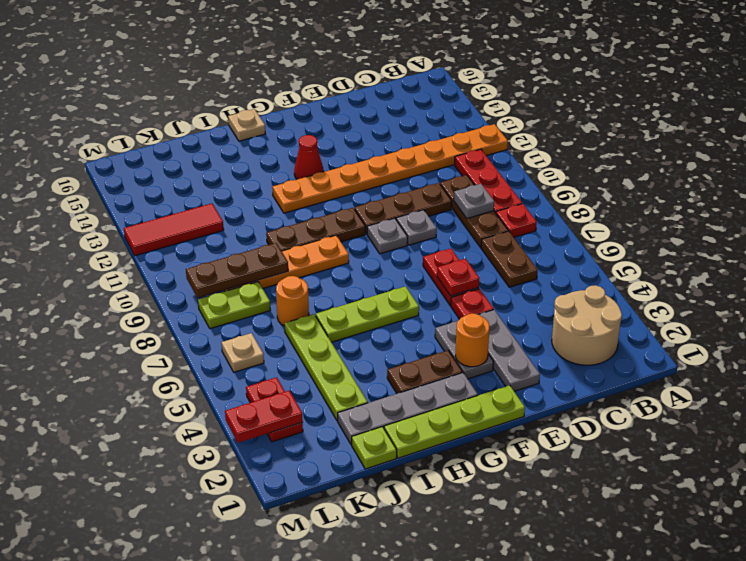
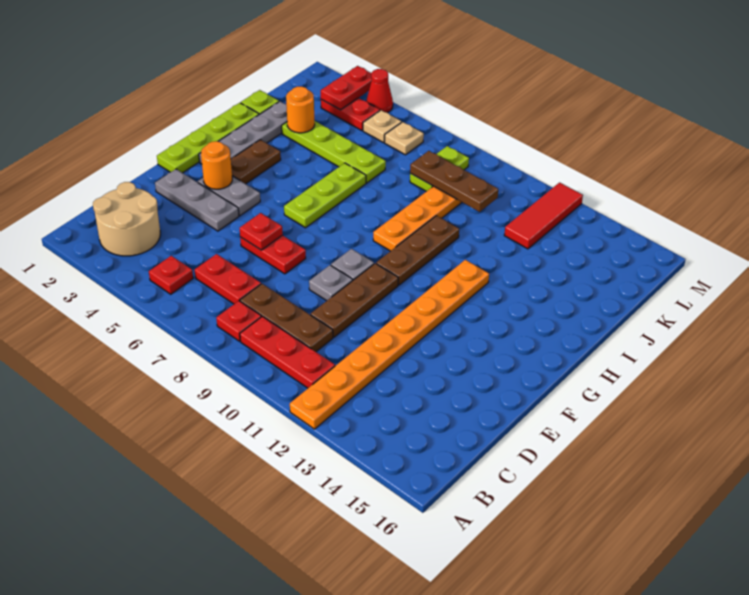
brown plate C6:C7 level 1 -> red plate C6:C7 level 1
grey plate C9 level 2 -> none
red plate E5 level 1 -> red plate B5 level 1
red cone G13 level 1 -> red cone M4 level 1
tan plate H16 level 1 -> tan plate L5 level 1
orange round brick J7 level 1 -> orange round brick J3 level 2
brown plate J9:L9 level 2 -> brown plate K8:K10 level 2

